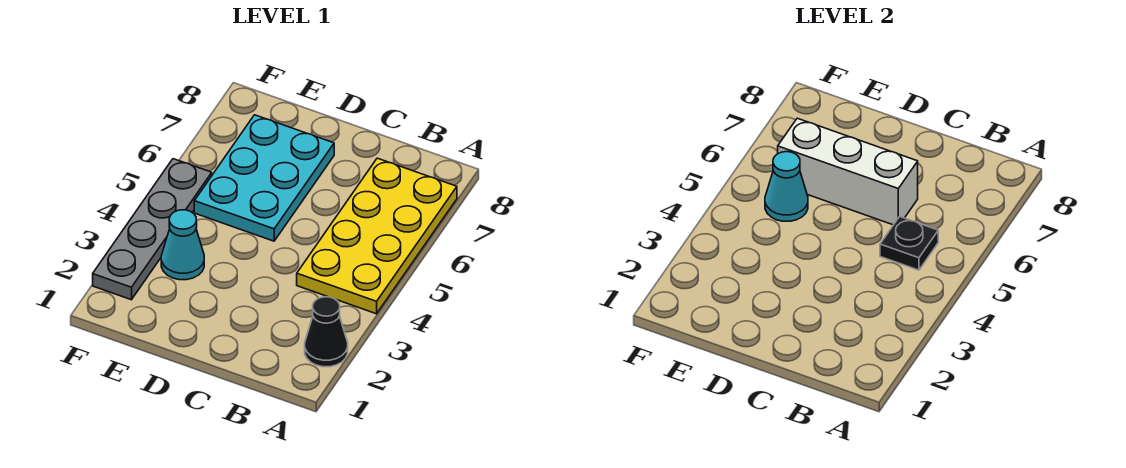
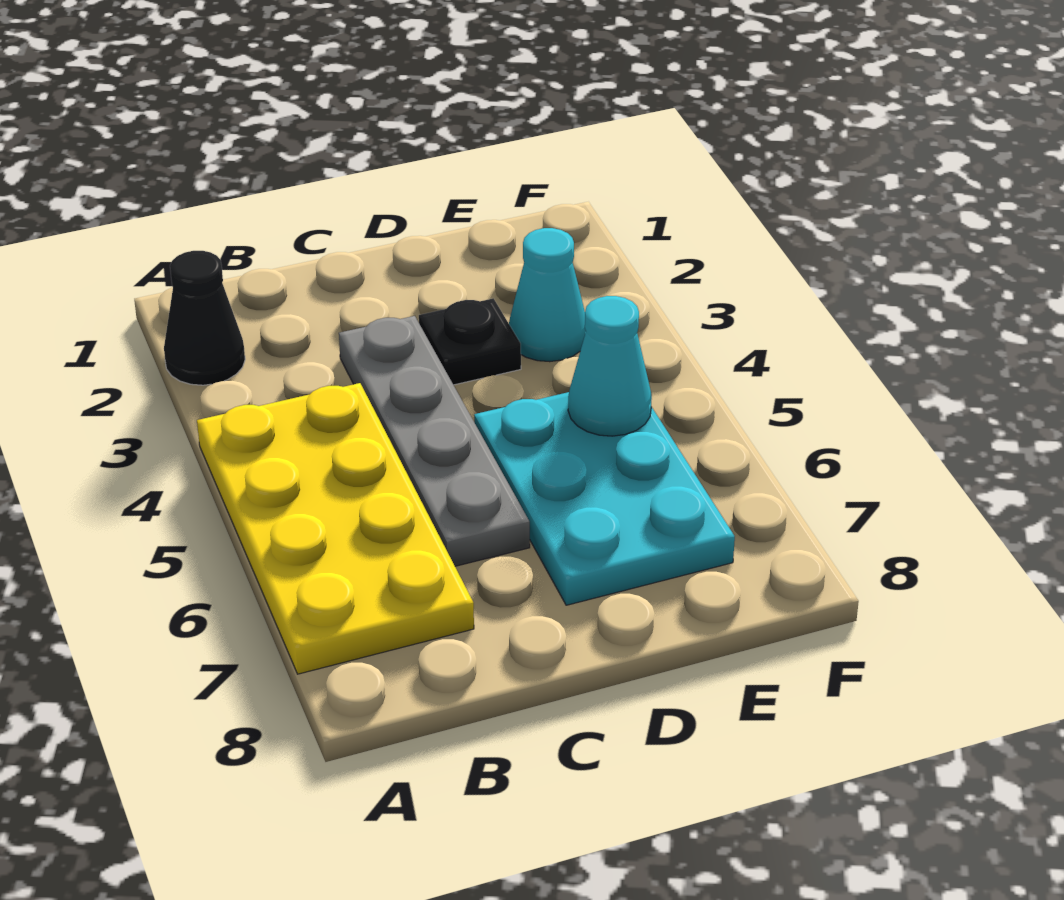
black plate B5 level 2 -> black plate D3 level 1
white brick C6:E6 level 2 -> none
grey plate F2:F5 level 1 -> grey plate C3:C6 level 1

